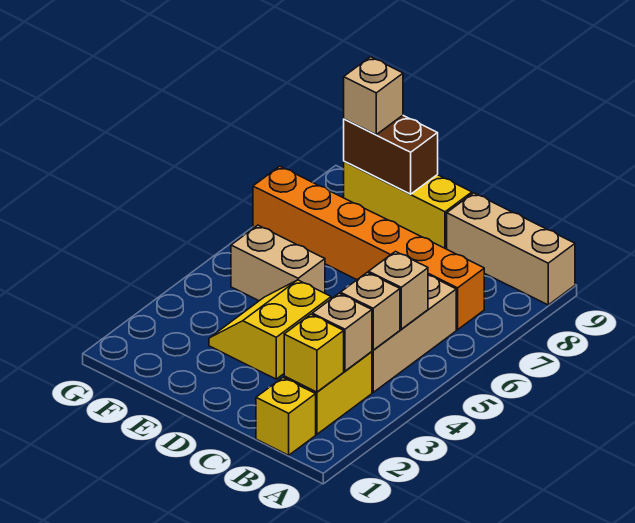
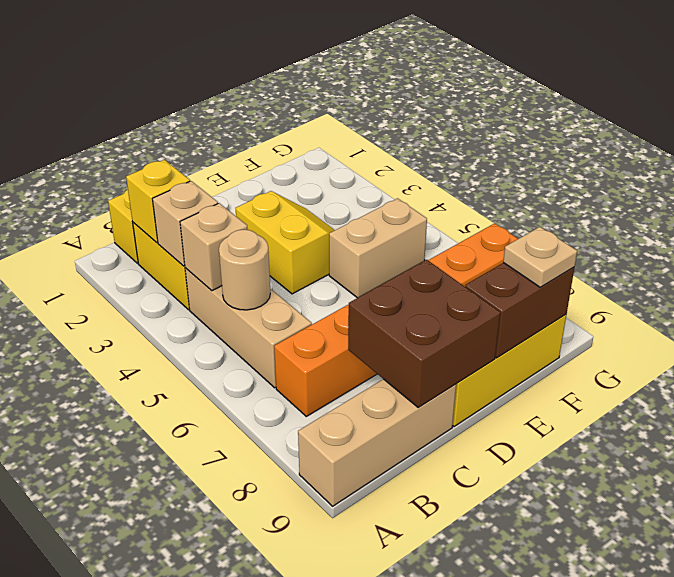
tan brick B5 level 2 -> tan round brick B5 level 2
none -> brown brick C8:D9 level 2
tan brick F9 level 3 -> tan plate F9 level 3

